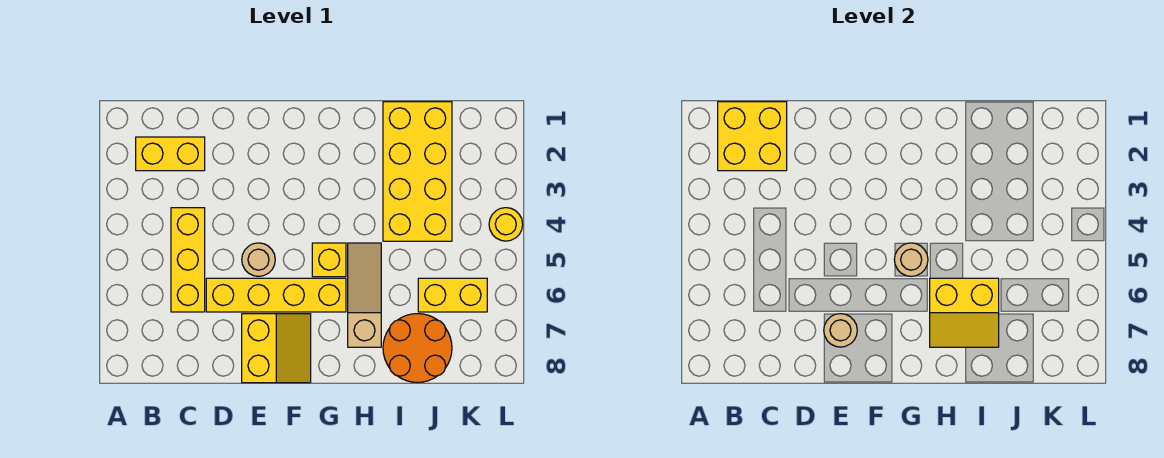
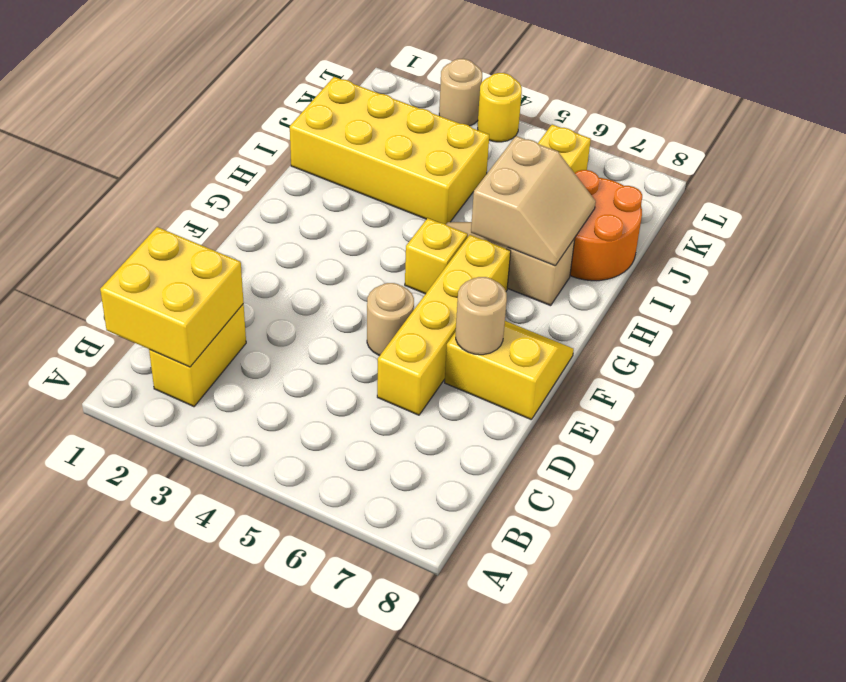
yellow brick C4:C6 level 1 -> none
tan round brick G5 level 2 -> tan round brick L3 level 1
yellow slope H6:I7 level 2 top 6 -> tan slope H6:I7 level 2 top 6

